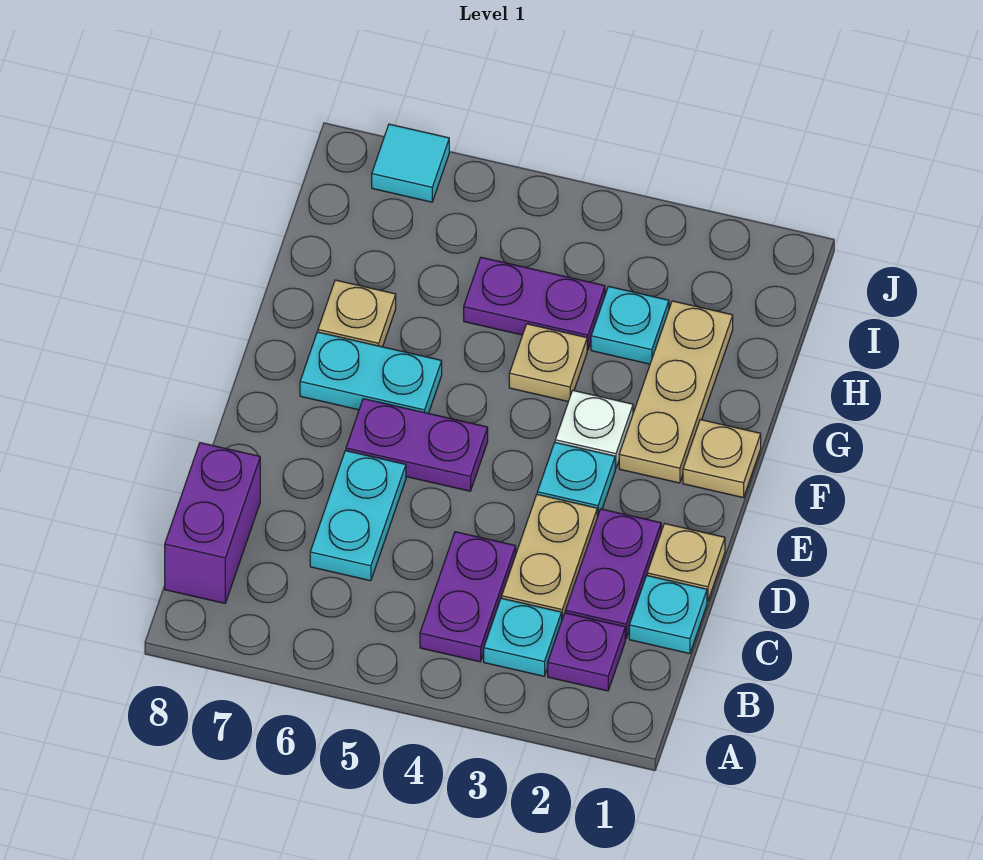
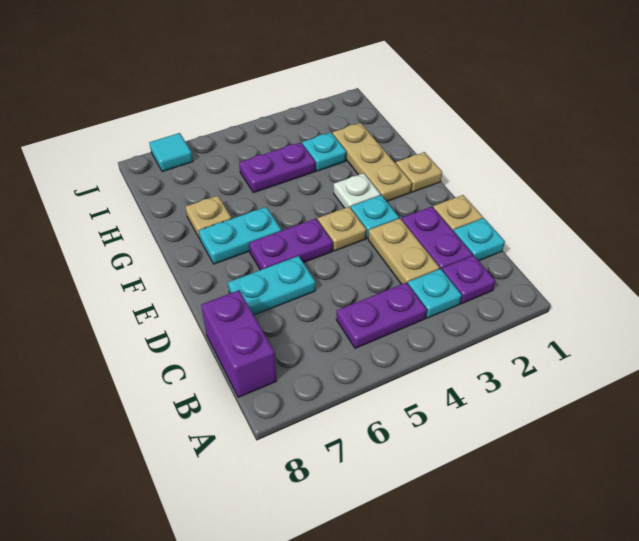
purple plate B4:C4 level 1 -> purple plate B4:B5 level 1
cyan plate C6:D6 level 1 -> cyan plate D6:D7 level 1
tan plate G4 level 1 -> tan plate E4 level 1

